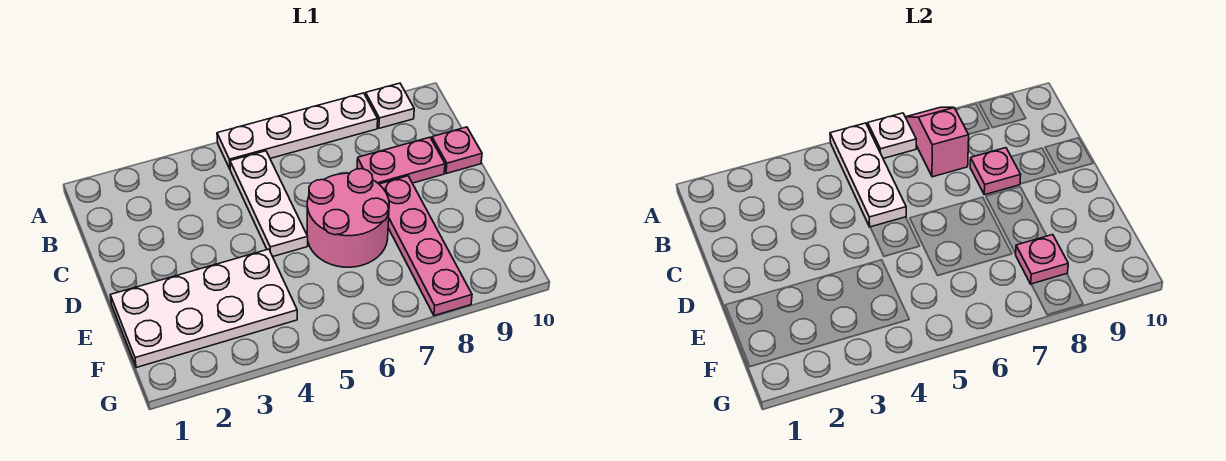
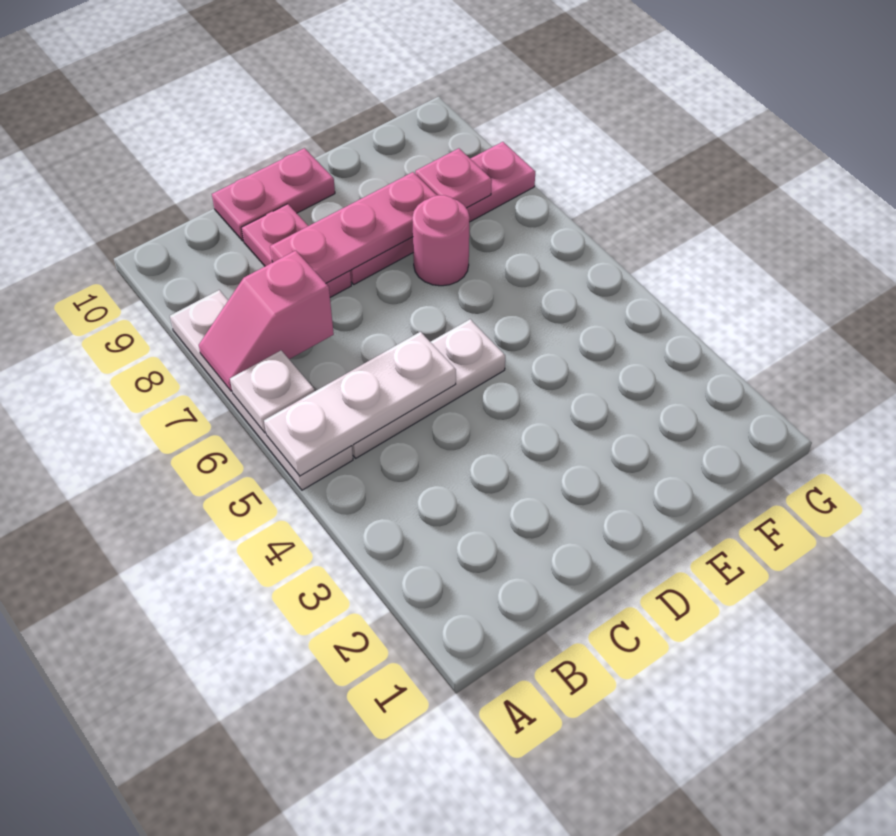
white plate A9 level 1 -> none
pink plate C8 level 2 -> pink plate C8:E8 level 2
pink plate C10 level 1 -> pink plate C10:D10 level 1
pink round brick D6:E7 level 1 -> pink round brick E7 level 1
white plate E1:F4 level 1 -> none

